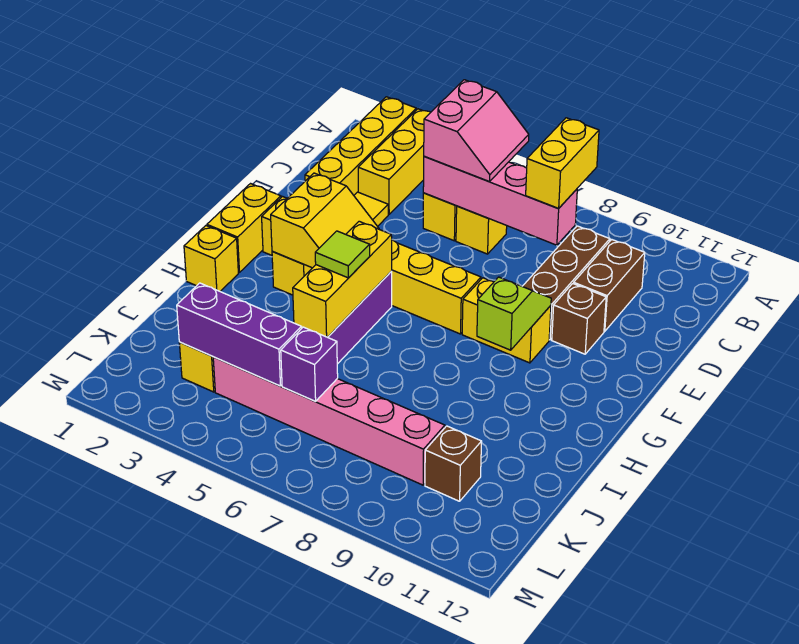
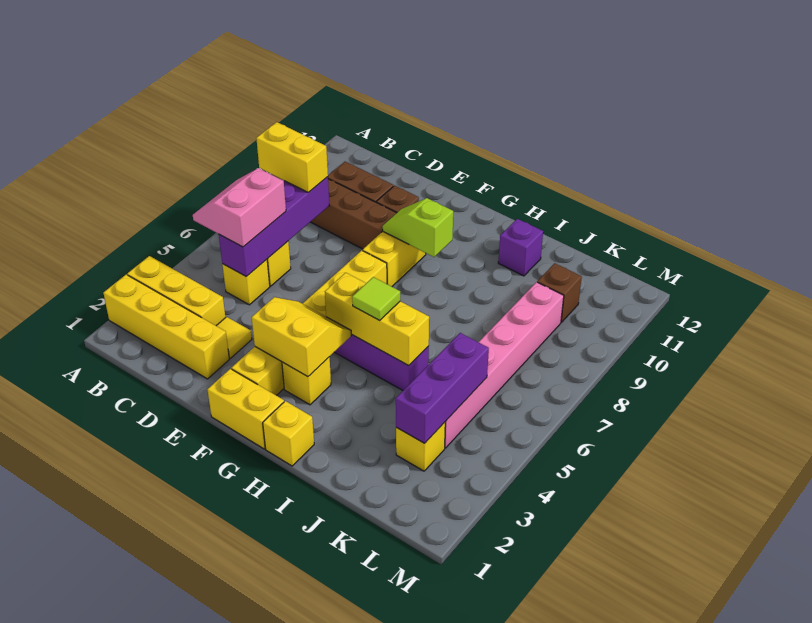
pink slope B5:C6 level 3 top 5 -> pink slope B5:C6 level 3 top C
pink brick C5:C8 level 2 -> purple brick C5:C8 level 2
purple brick K6 level 2 -> purple brick I11 level 1

